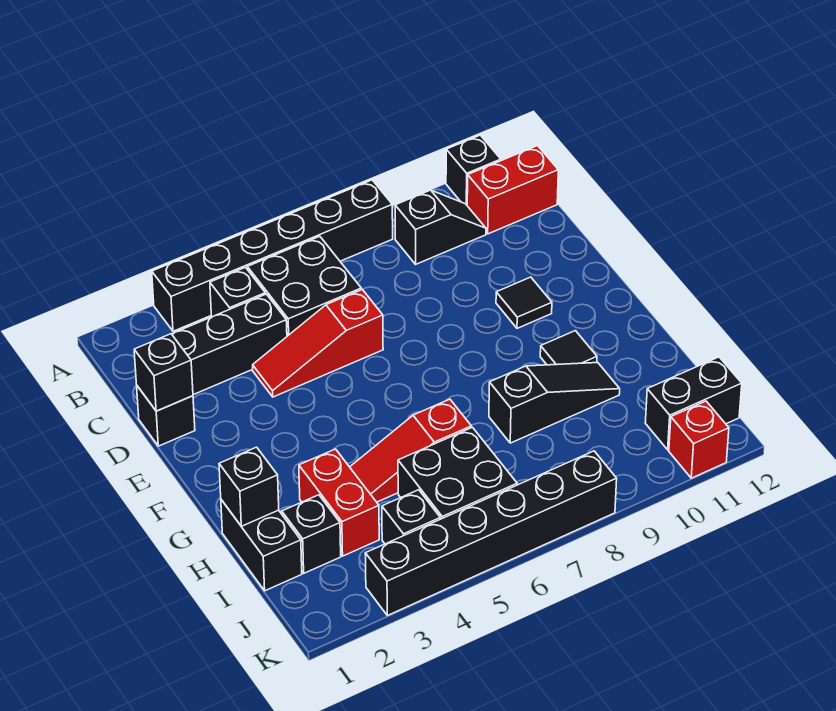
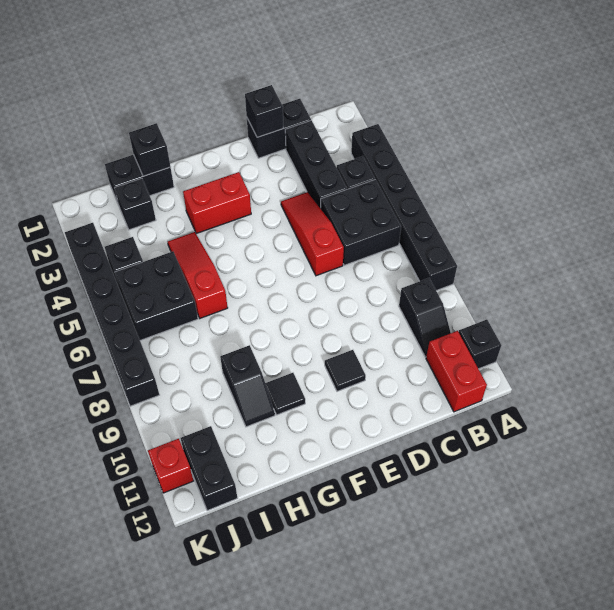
black brick D1 level 1 -> black brick C1:D1 level 1
red brick H3:I3 level 1 -> red brick F3:G3 level 1
black slope H8:H10 level 1 top 8 -> black slope H9:H10 level 1 top 9

